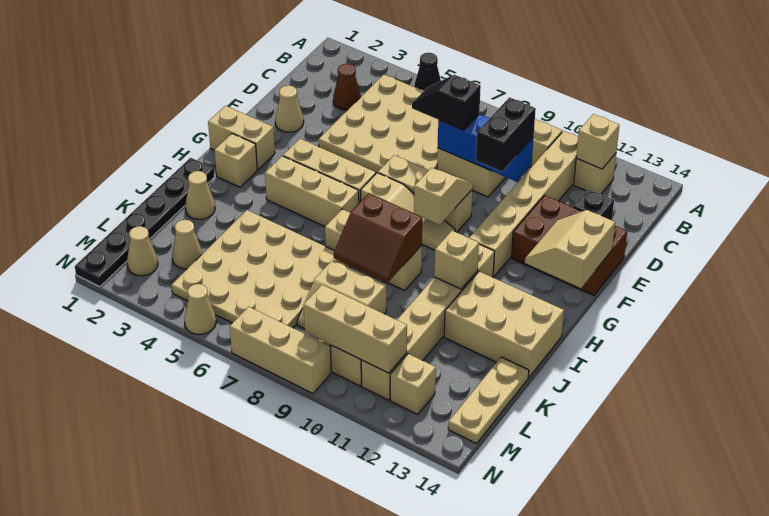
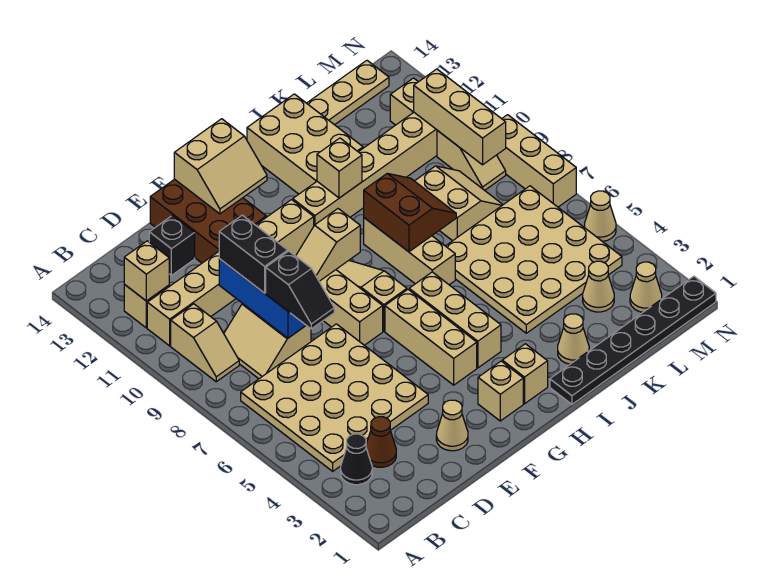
black cone A5 level 1 -> black cone B3 level 1
black brick D10:E10 level 3 -> black brick D9:D10 level 3
tan brick G1:G2 level 1 -> tan brick G2 level 1

